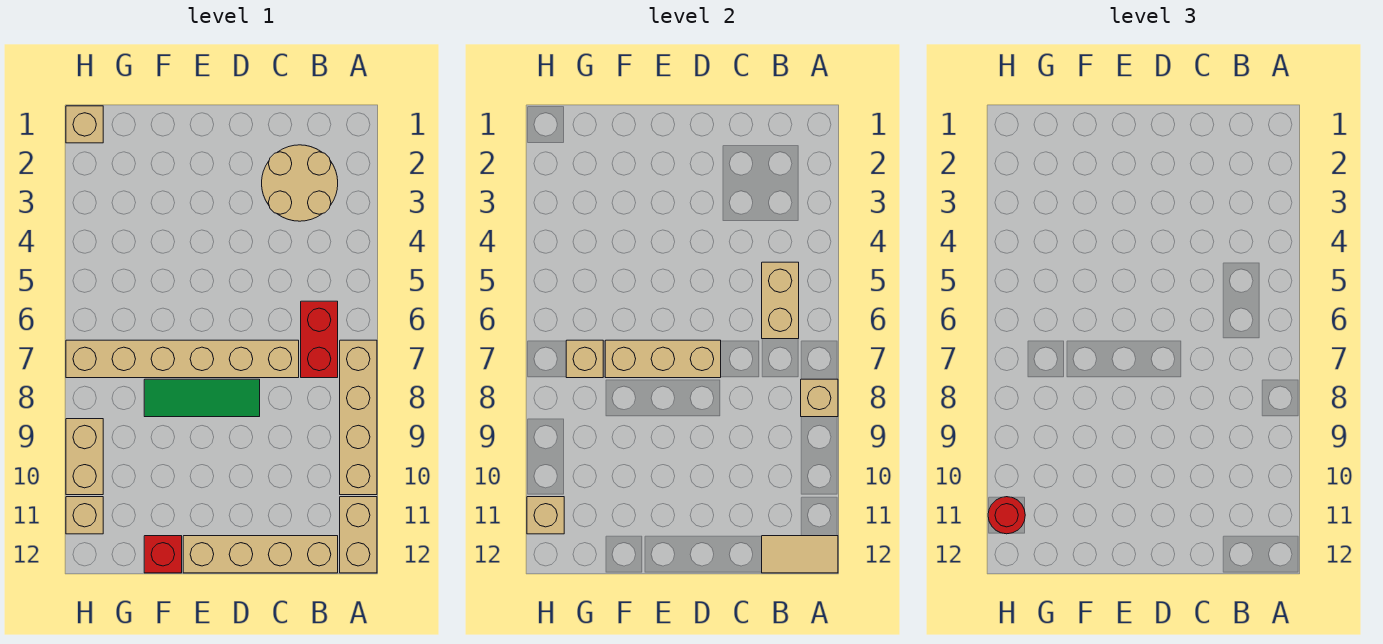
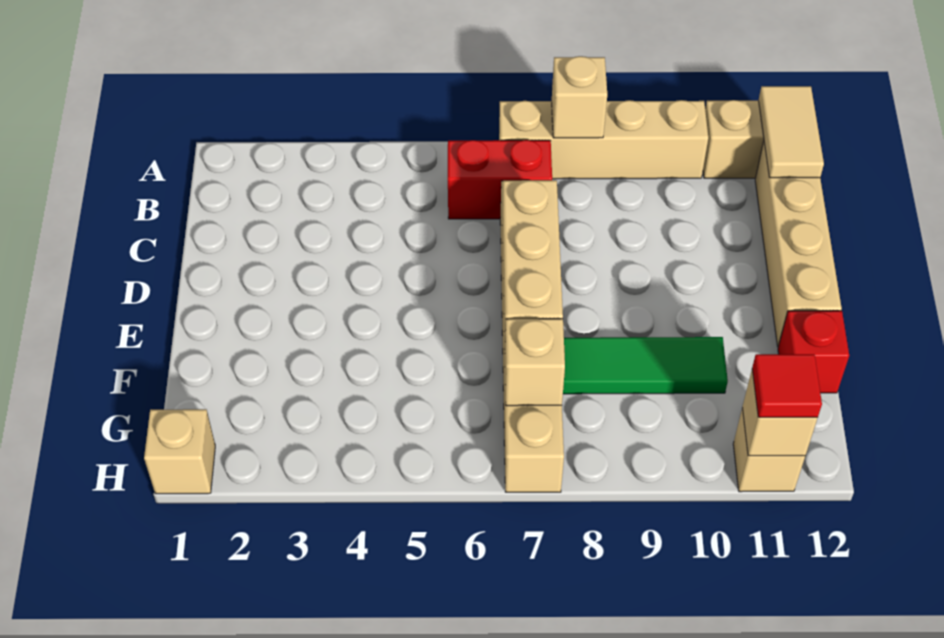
tan round brick B2:C3 level 1 -> none
tan brick B5:B6 level 2 -> none
green tile D8:F8 level 1 -> green tile F8:F10 level 1
tan brick H9:H10 level 1 -> none
red round brick H11 level 3 -> red tile H11 level 3

